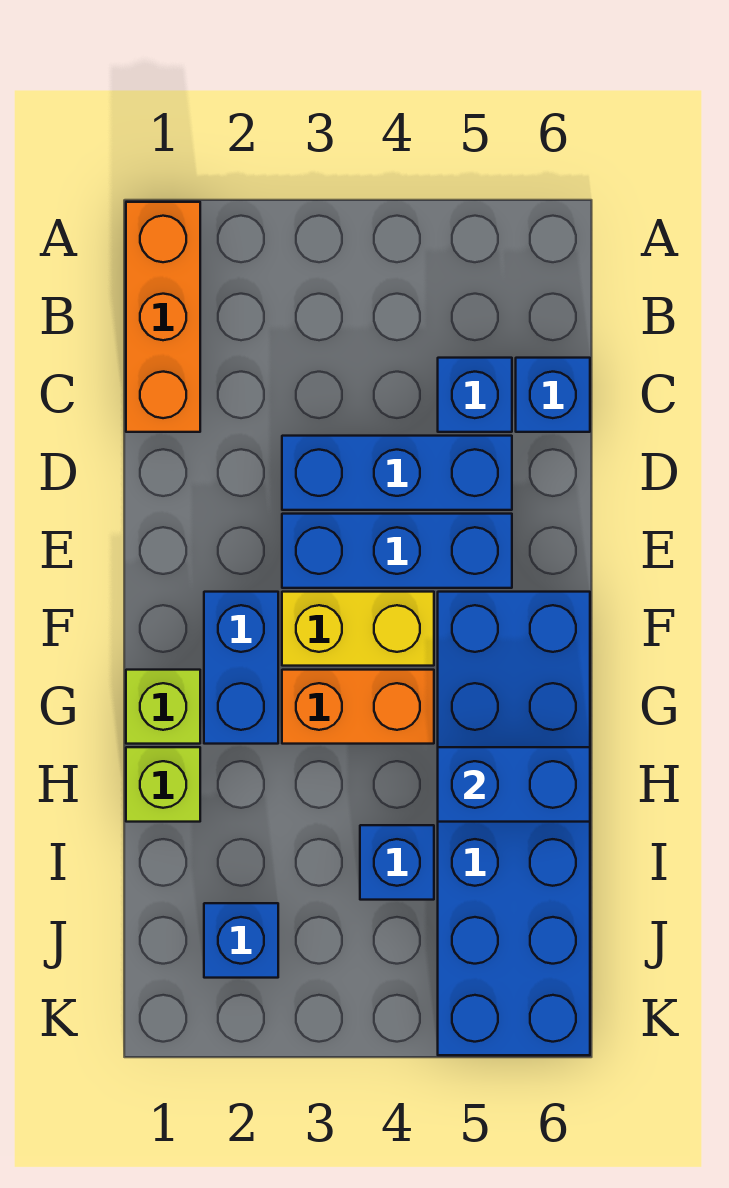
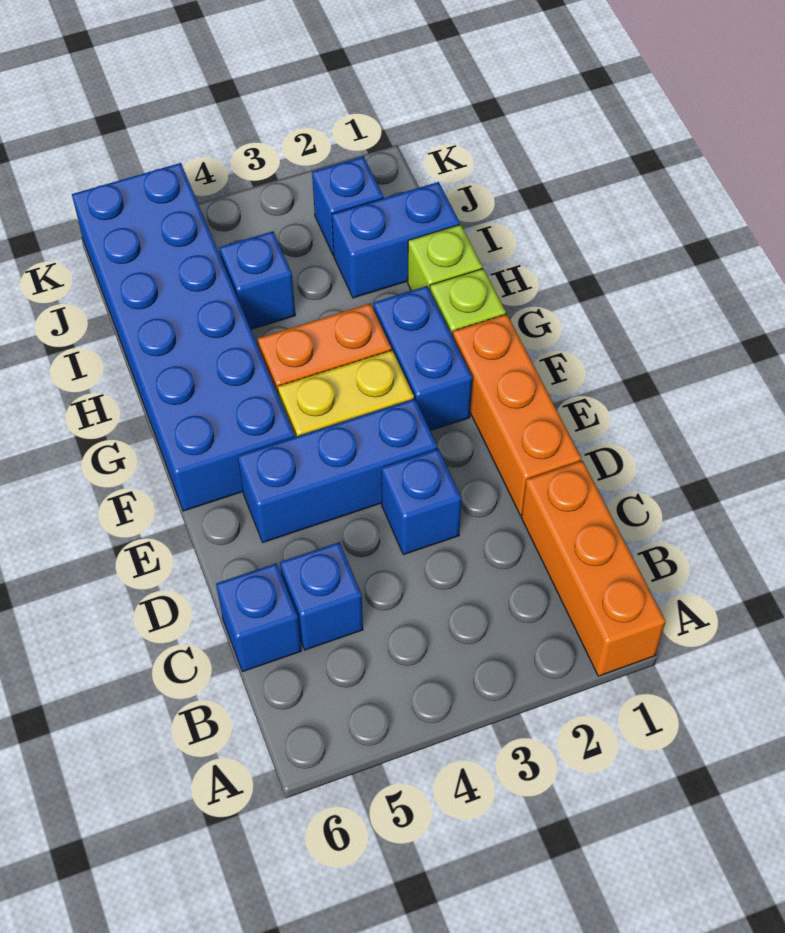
none -> orange brick D1:F1 level 1
blue brick D3:D5 level 1 -> blue brick D3 level 1
blue brick H5:H6 level 2 -> blue brick I1:I2 level 1

